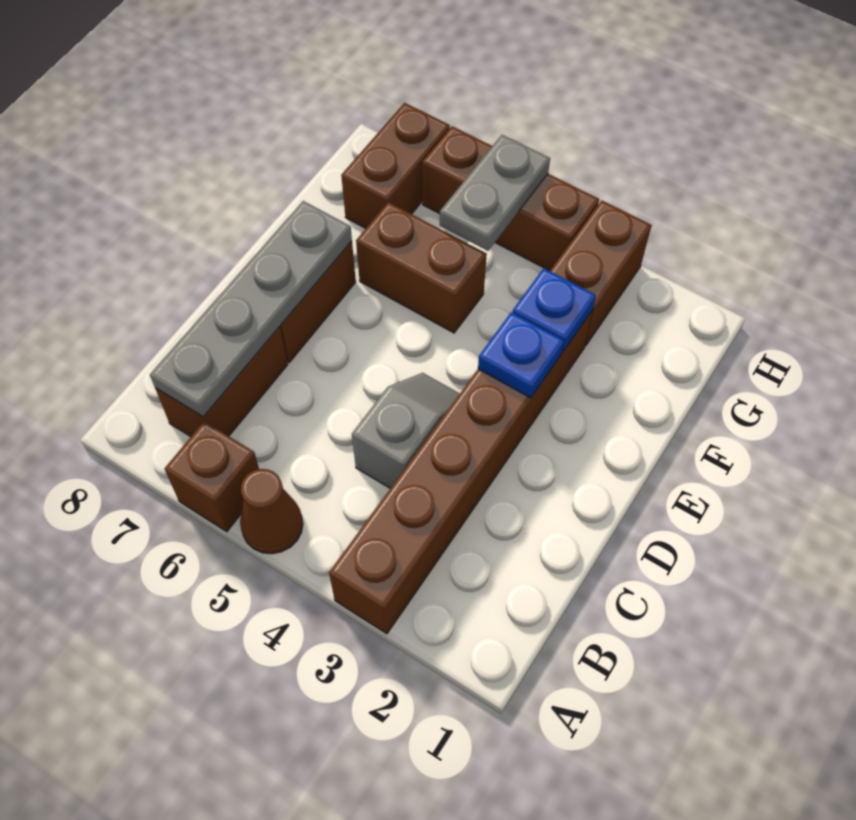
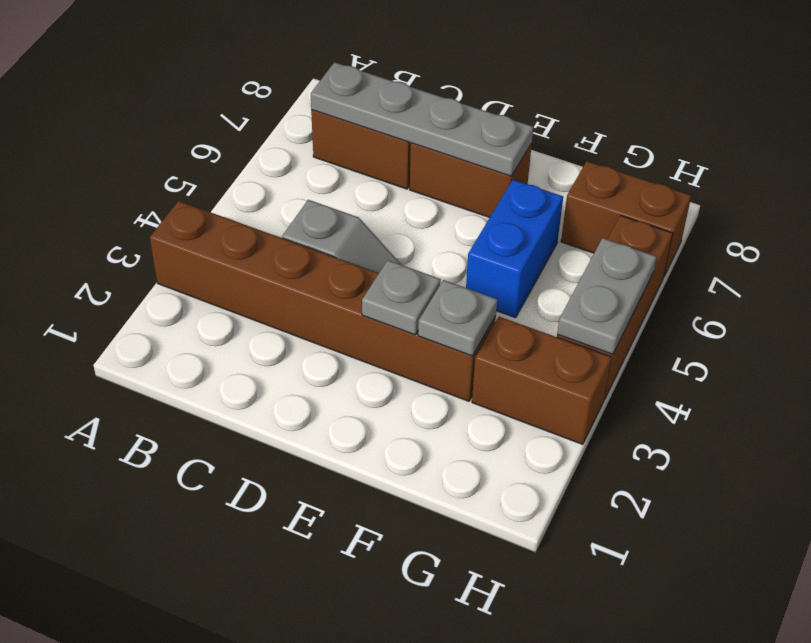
brown cone A5 level 1 -> none
brown brick A6 level 1 -> none
blue plate E3 level 2 -> grey plate E3 level 2
blue plate F3 level 2 -> grey plate F3 level 2
brown brick F5:F6 level 1 -> blue brick F5:F6 level 1
grey plate G5:H5 level 2 -> grey plate H4:H5 level 2

